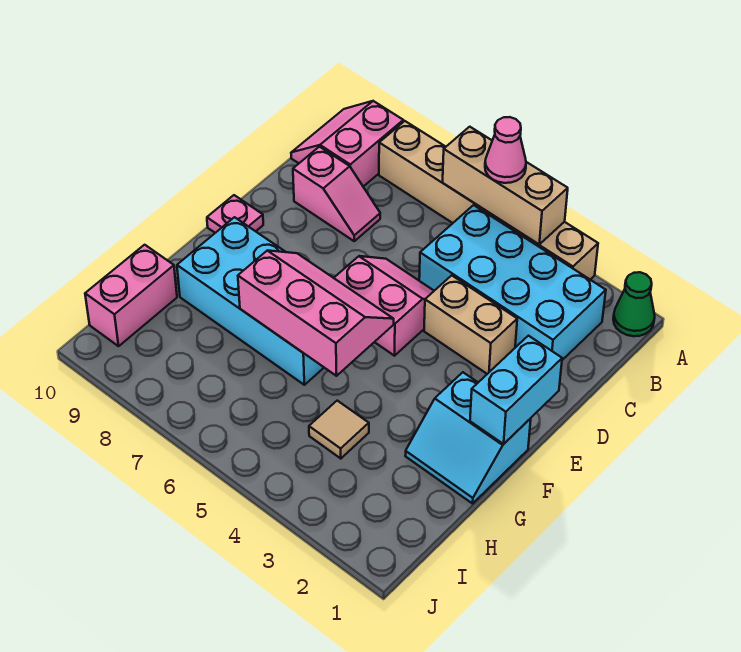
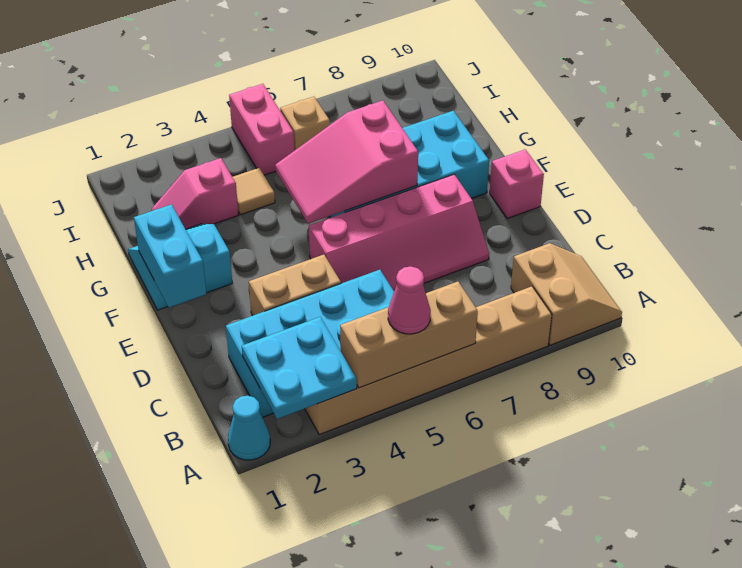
green cone A1 level 1 -> cyan cone A1 level 1
none -> cyan plate A2:B3 level 2
pink slope A9:B10 level 1 top 9 -> tan slope A9:B10 level 1 top 9
pink slope C8:C9 level 1 top 9 -> pink slope H2:H3 level 1 top 3
pink slope D5:E6 level 1 top E -> pink slope D5:E8 level 1 top E
pink plate E10 level 1 -> pink brick E10 level 1
pink slope F5:G7 level 2 top G -> pink slope F5:G7 level 2 top 7
pink brick H10:I10 level 1 -> pink brick I5:J5 level 1
none -> tan brick I6 level 1

